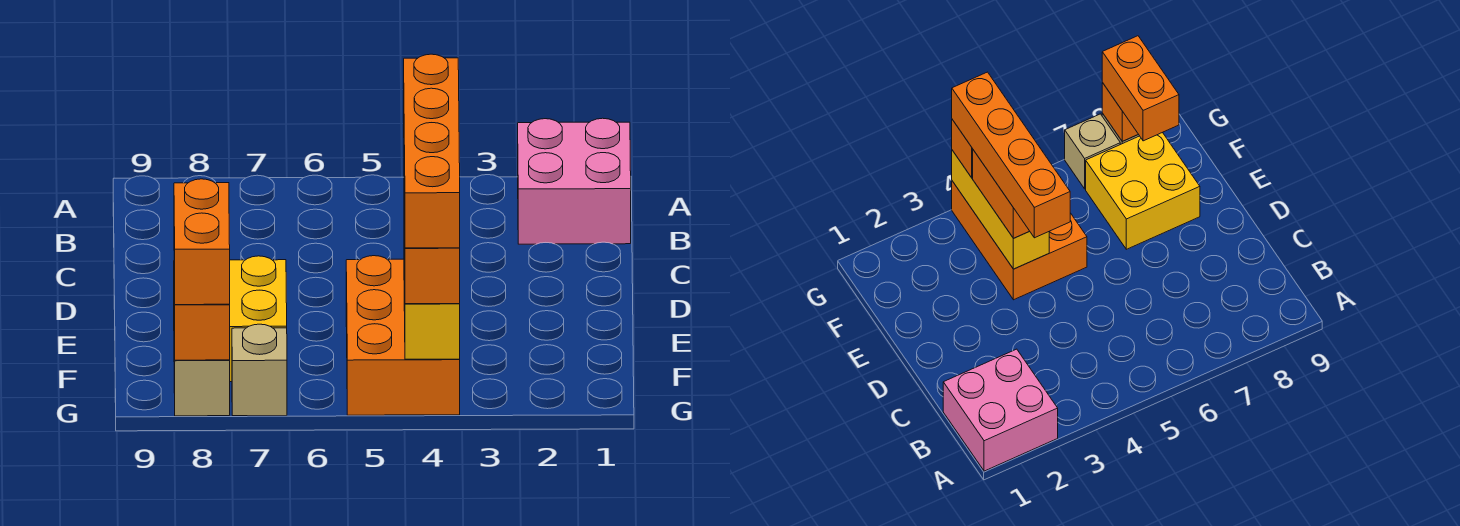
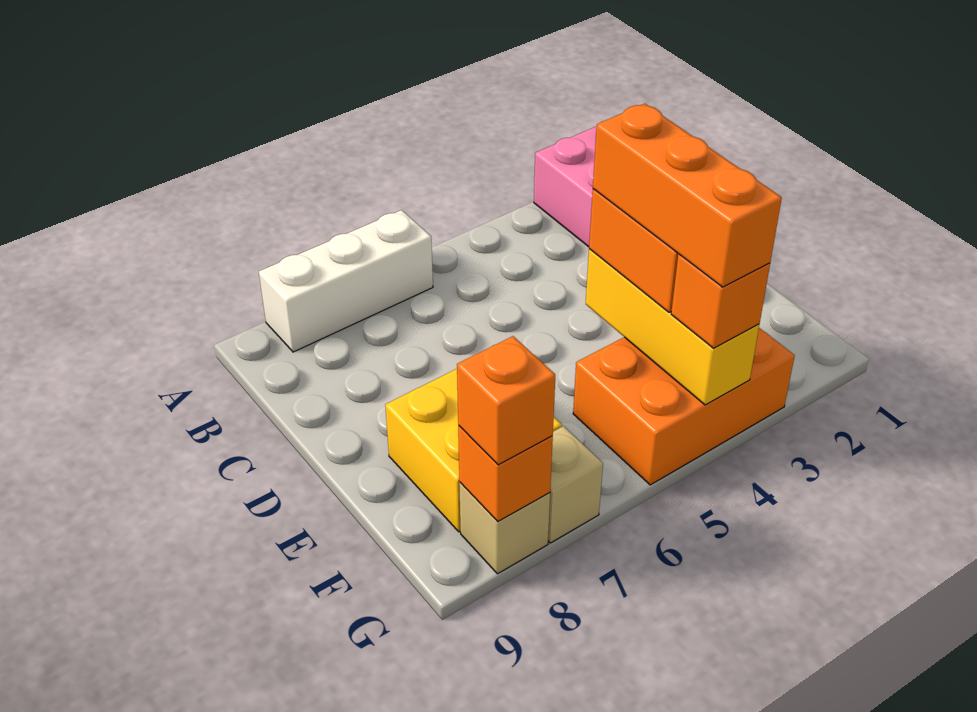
none -> white brick A6:A8 level 1
orange brick D4:G4 level 4 -> orange brick E4:G4 level 4
orange brick E4:G5 level 1 -> orange brick F3:G5 level 1
orange brick F8:G8 level 3 -> orange brick G8 level 3

